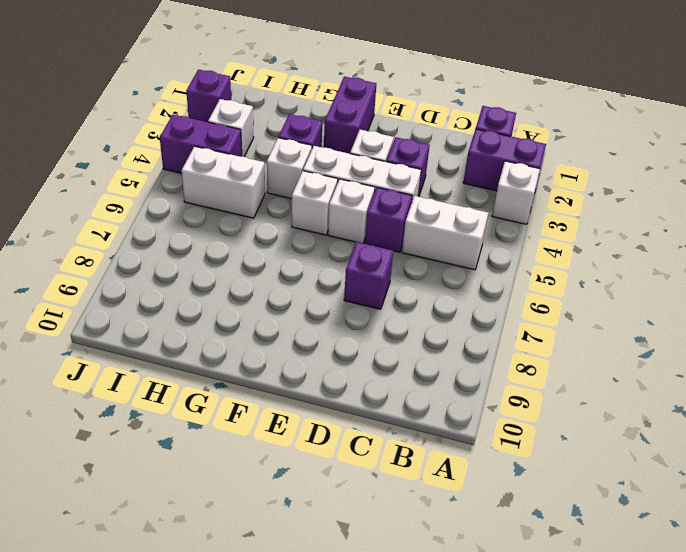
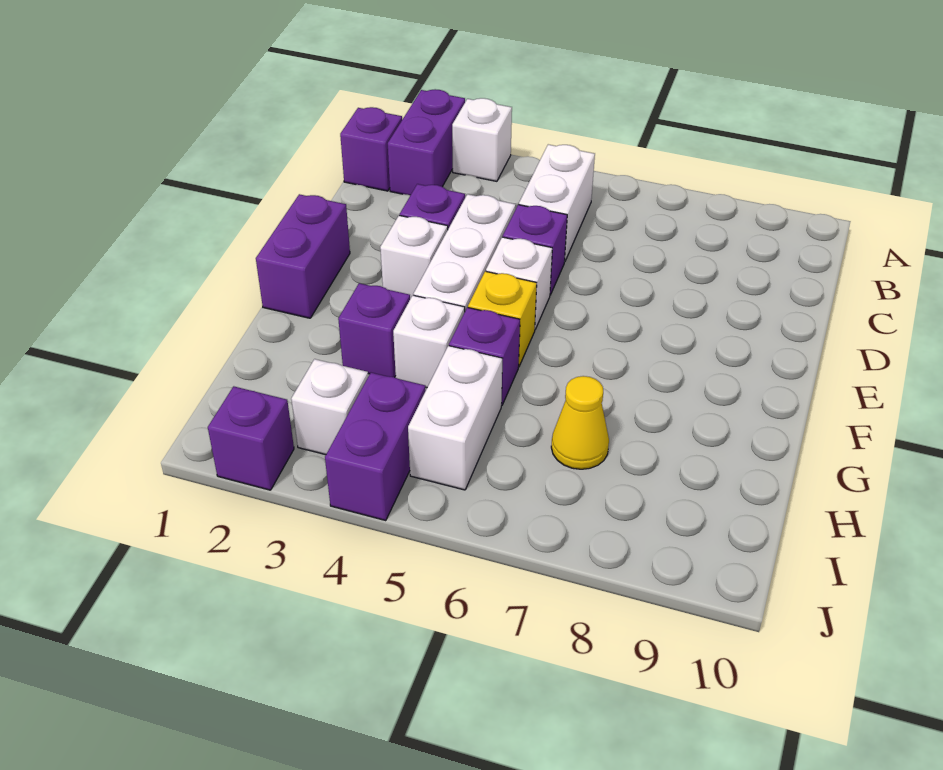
purple brick D7 level 1 -> purple brick G5 level 1
purple brick F1:F2 level 1 -> purple brick E1:F1 level 1
white brick F5 level 1 -> yellow brick F5 level 1
none -> yellow cone H7 level 1

